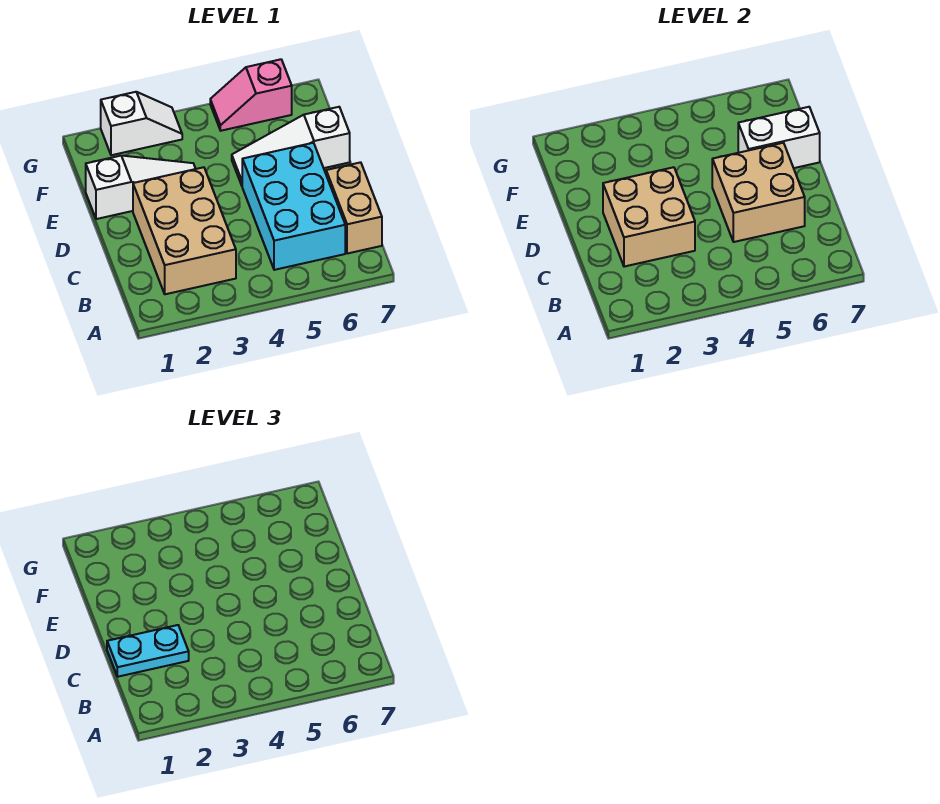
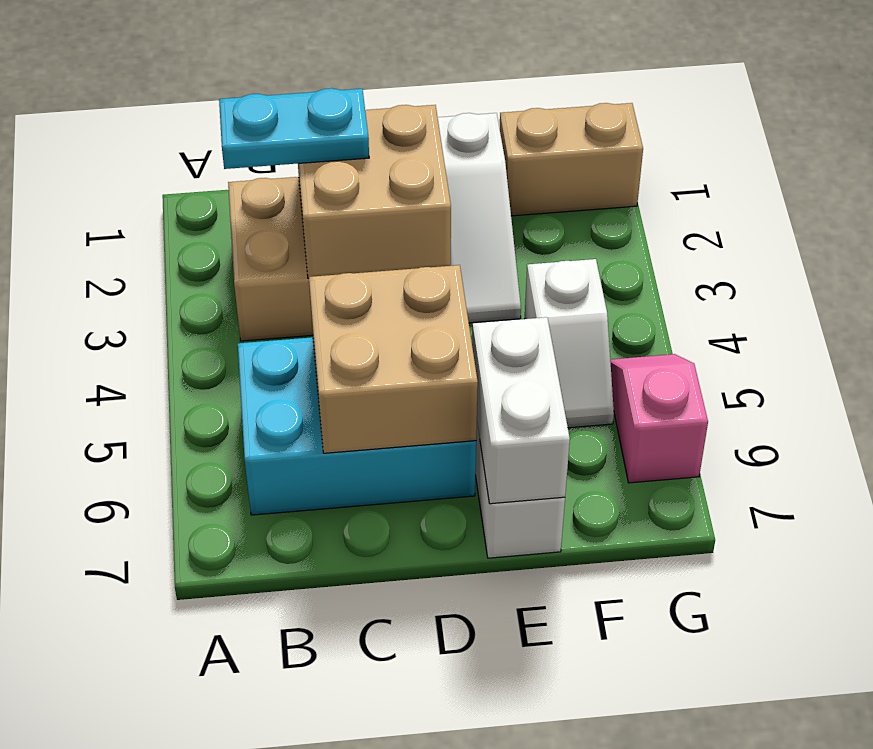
tan brick B7:C7 level 1 -> tan brick F1:G1 level 1
cyan plate C1:C2 level 3 -> cyan plate B2:C2 level 3
white slope G2:G3 level 1 top 2 -> white slope F4:F5 level 1 top 4

